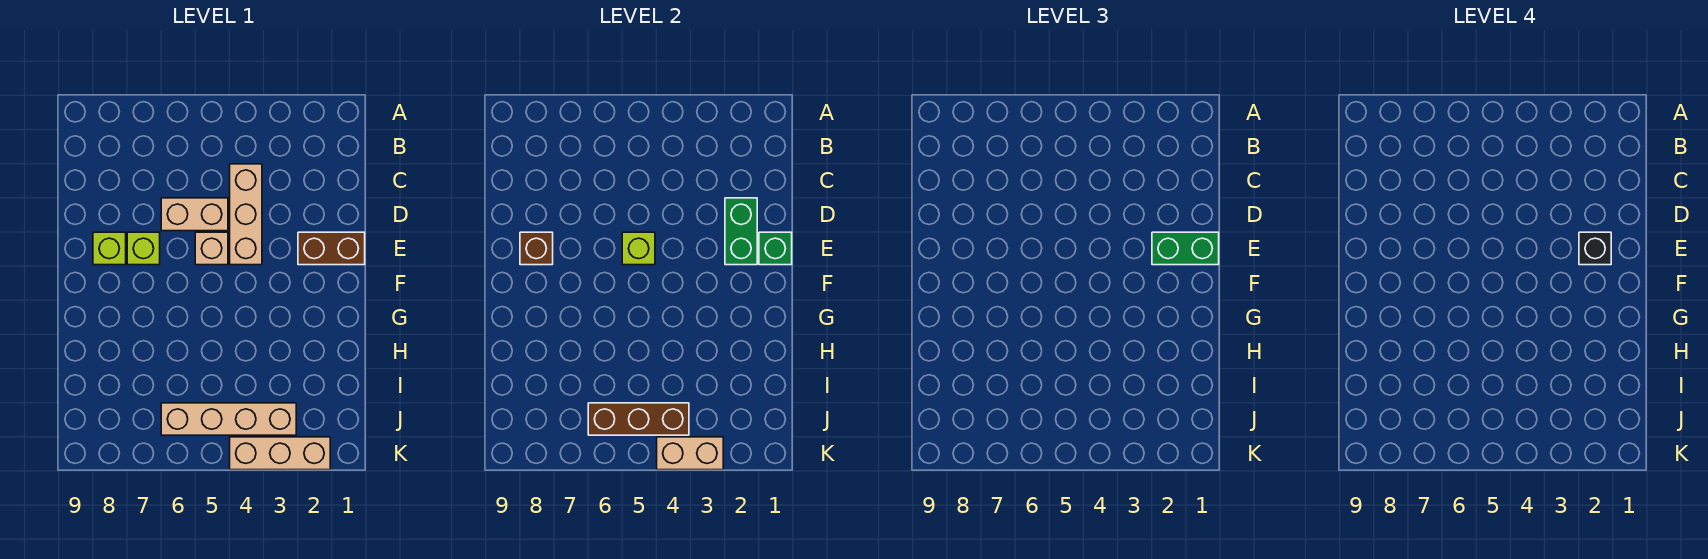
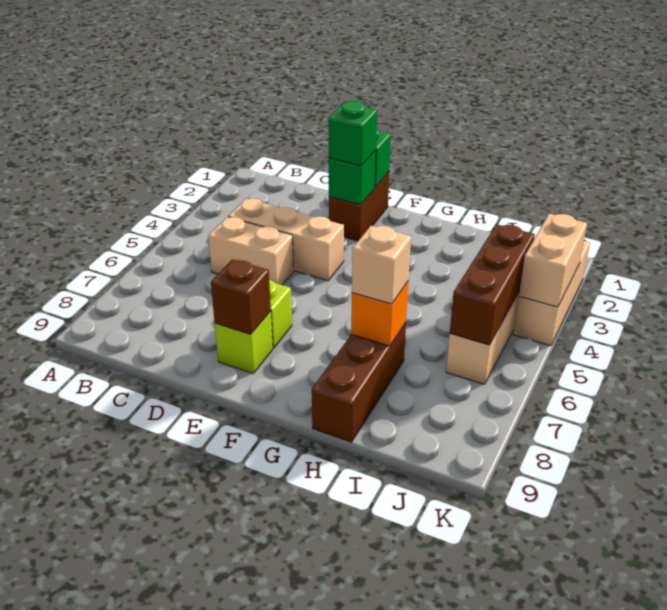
green brick D2:E2 level 2 -> green brick E2 level 2
tan brick D5:D6 level 1 -> tan brick C5:D5 level 1
green brick E1:E2 level 3 -> green brick E2 level 3
black brick E2 level 4 -> none
tan brick E5 level 1 -> tan brick H7 level 3
lime brick E5 level 2 -> none
none -> brown brick H7:H9 level 1
none -> orange brick H7 level 2

